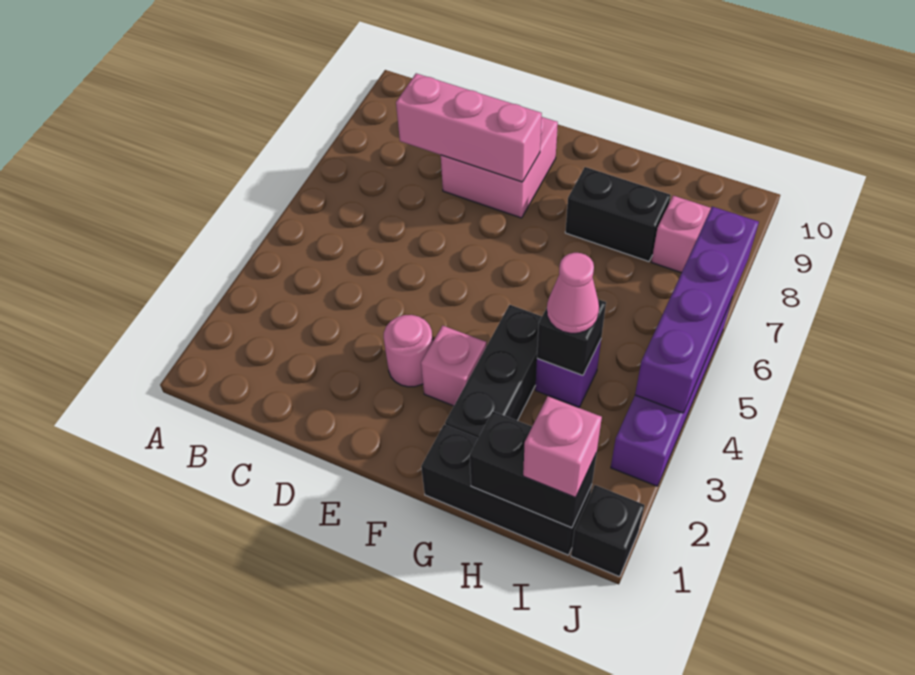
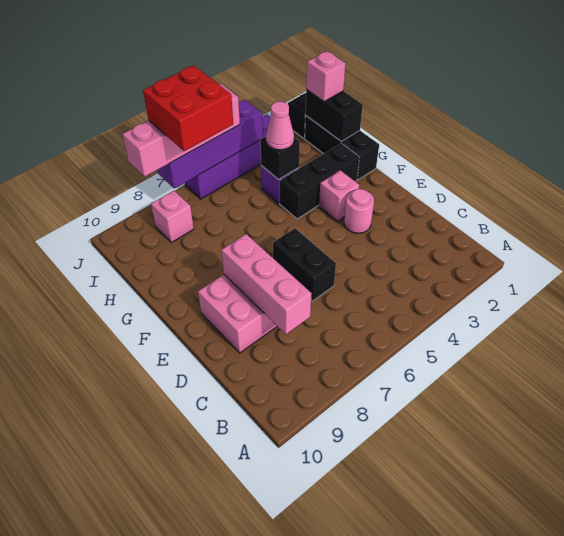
black brick G8:H8 level 1 -> black brick D6:E6 level 1
none -> red brick I6:J7 level 4
none -> pink brick J5:J8 level 3

